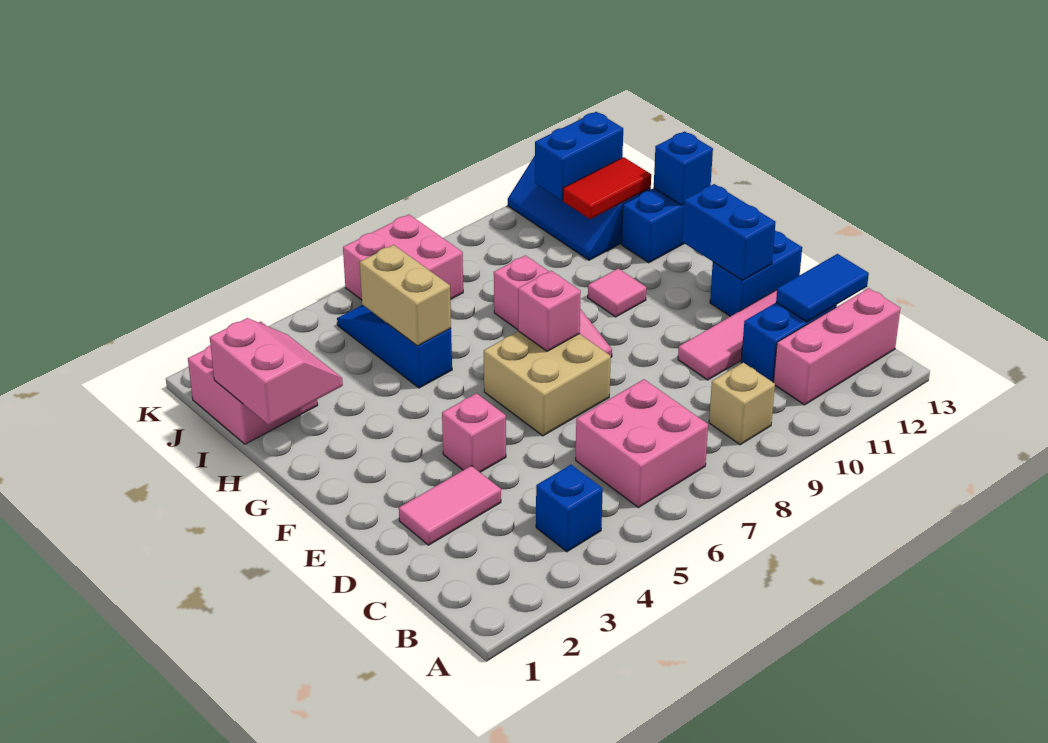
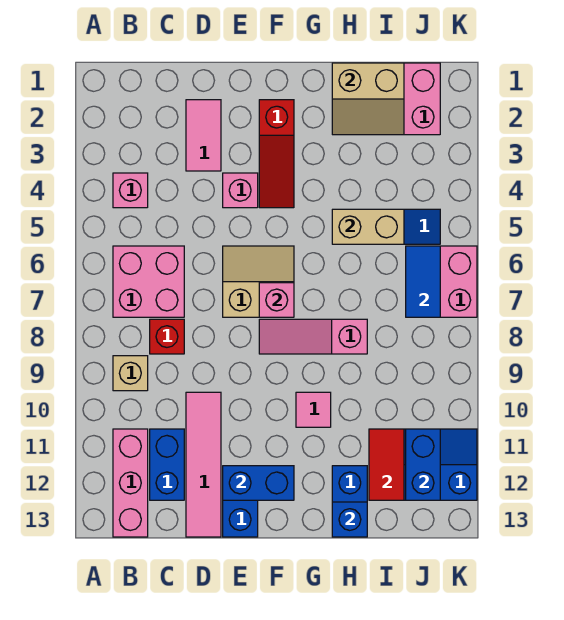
blue brick B4 level 1 -> pink brick B4 level 1
none -> red brick C8 level 1
blue tile C12:C13 level 2 -> blue tile J6:J7 level 2
tan brick E6:F7 level 1 -> tan slope E6:F7 level 1 top 7
none -> red slope F2:F4 level 1 top 2
pink slope H1:I2 level 2 top 1 -> tan slope H1:I2 level 2 top 1

